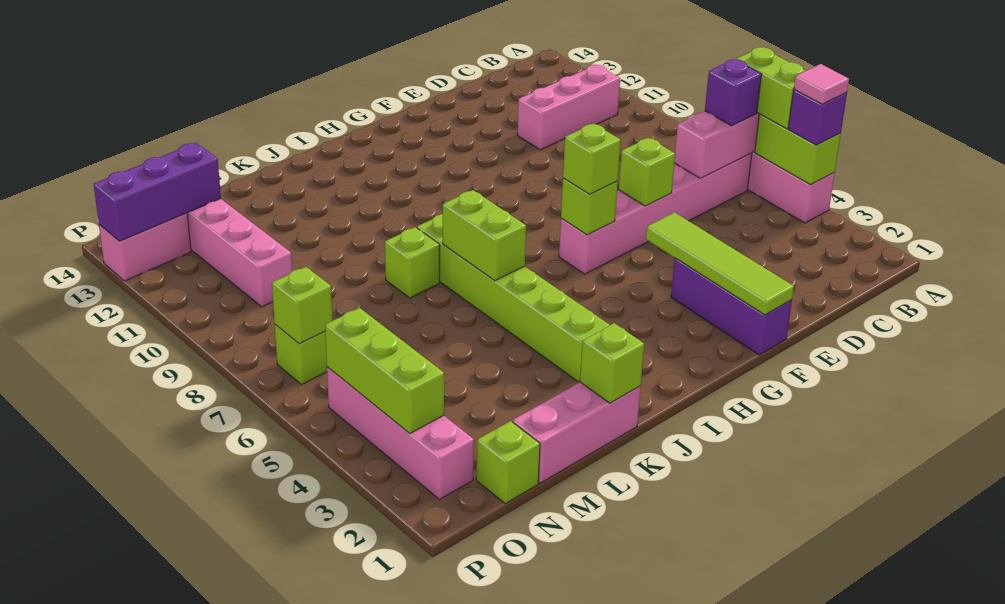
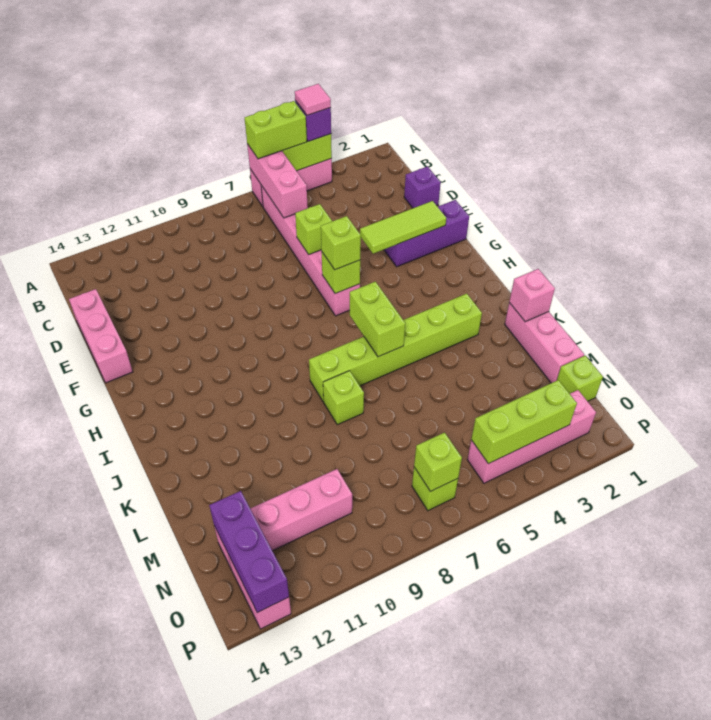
purple brick B6 level 3 -> purple brick D1 level 1
pink brick B11:D11 level 1 -> pink brick D14:F14 level 1
lime tile F1:F4 level 2 -> lime tile F2:F4 level 2
lime brick J6:J7 level 2 -> lime brick I6:J6 level 2
lime brick K1 level 2 -> pink brick K1 level 2

